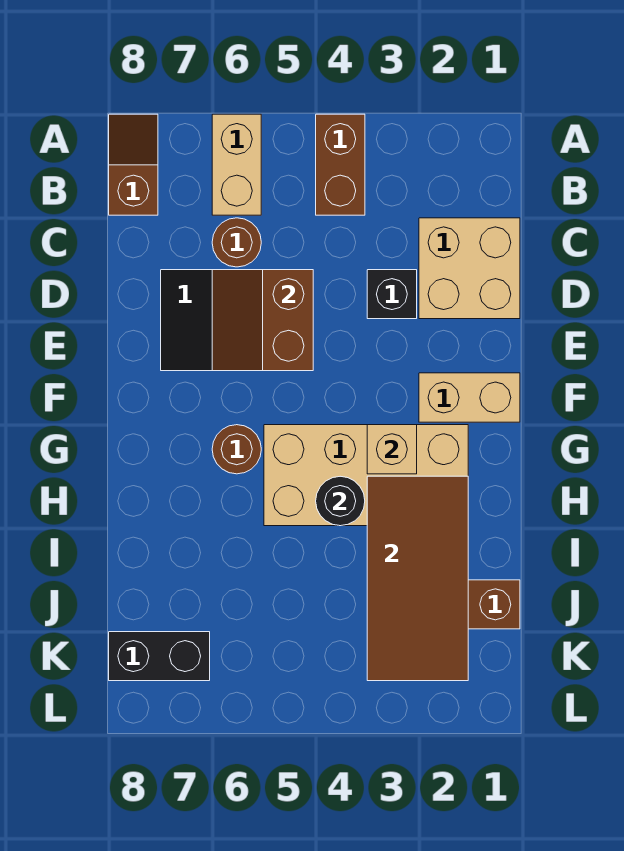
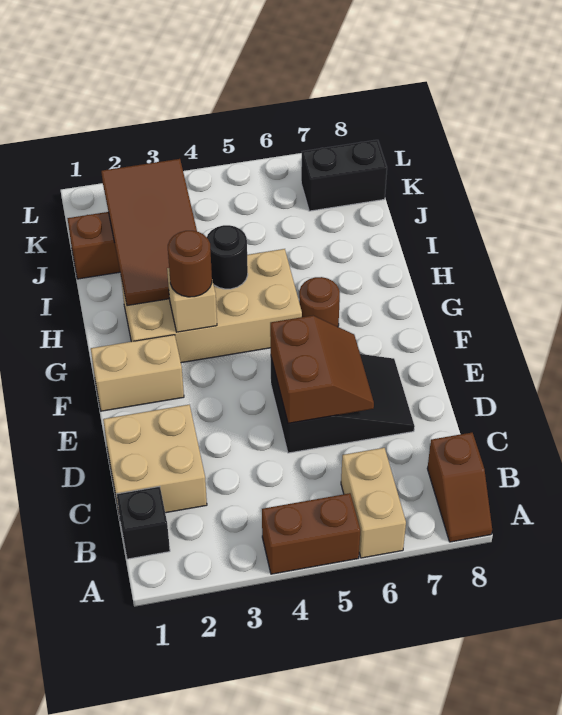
brown brick A4:B4 level 1 -> brown brick A4:A5 level 1
brown round brick C6 level 1 -> brown round brick G3 level 3
black brick D3 level 1 -> black brick B1 level 1

